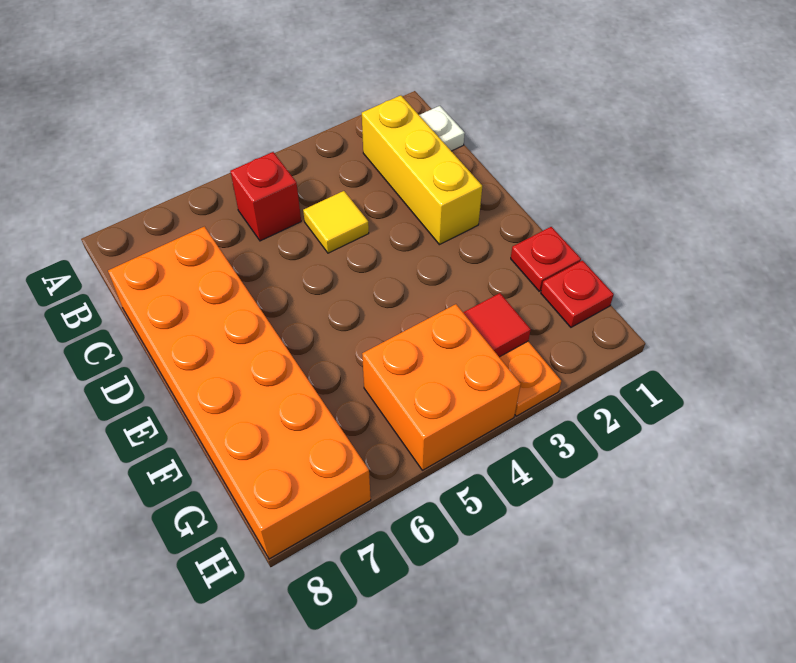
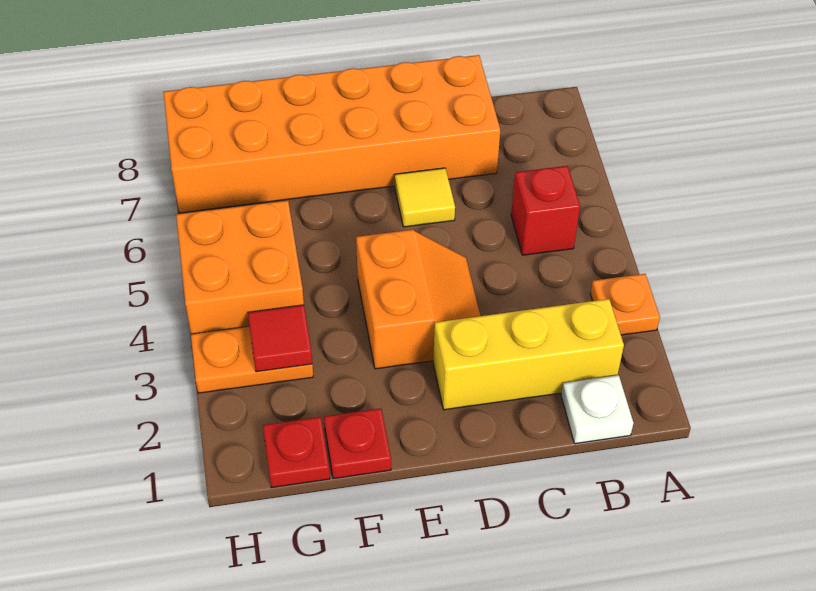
none -> orange plate A3 level 1
yellow tile C4 level 1 -> yellow tile D6 level 1
none -> orange slope D3:E4 level 1 top E

